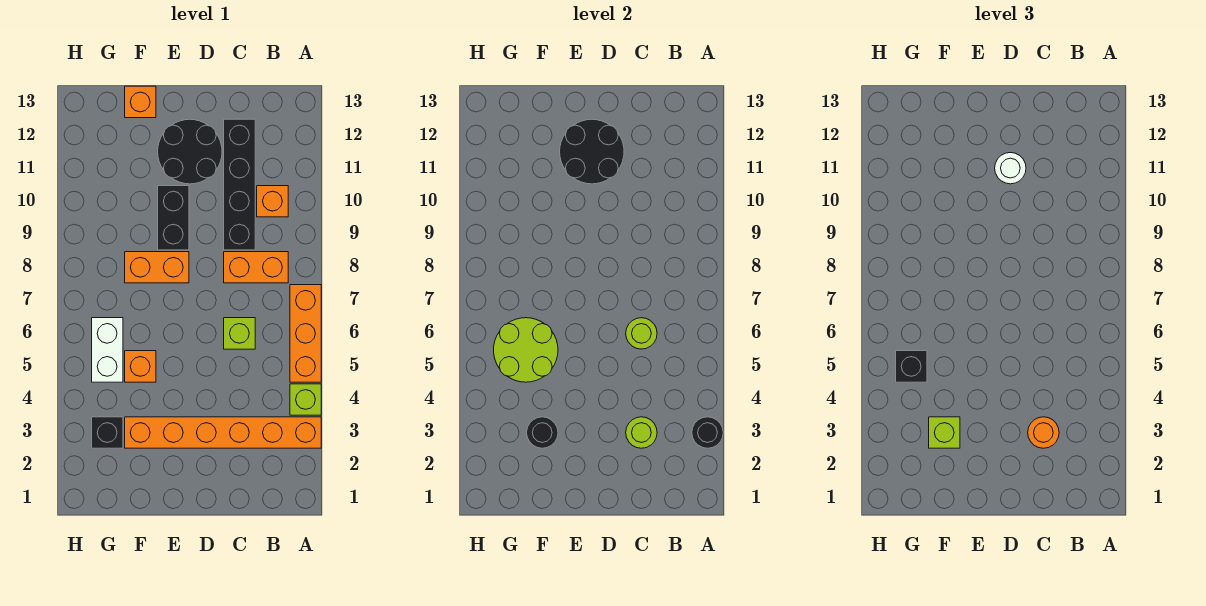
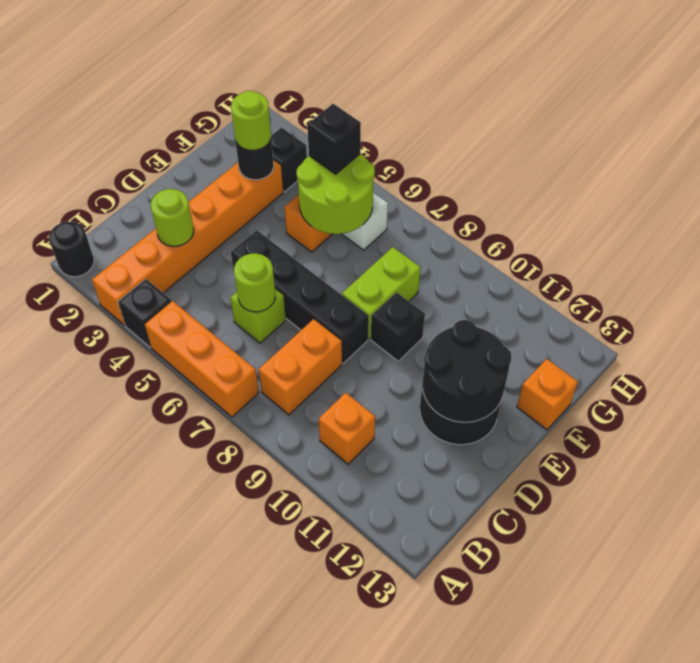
black round brick A3 level 2 -> black round brick A1 level 1
lime brick A4 level 1 -> black brick A4 level 1
orange round brick C3 level 3 -> none
black brick C9:C12 level 1 -> black brick D5:D8 level 1
white round brick D11 level 3 -> none
orange brick E8:F8 level 1 -> lime brick E8:F8 level 1
black brick E9:E10 level 1 -> black brick E9 level 1
lime brick F3 level 3 -> lime round brick F3 level 3

